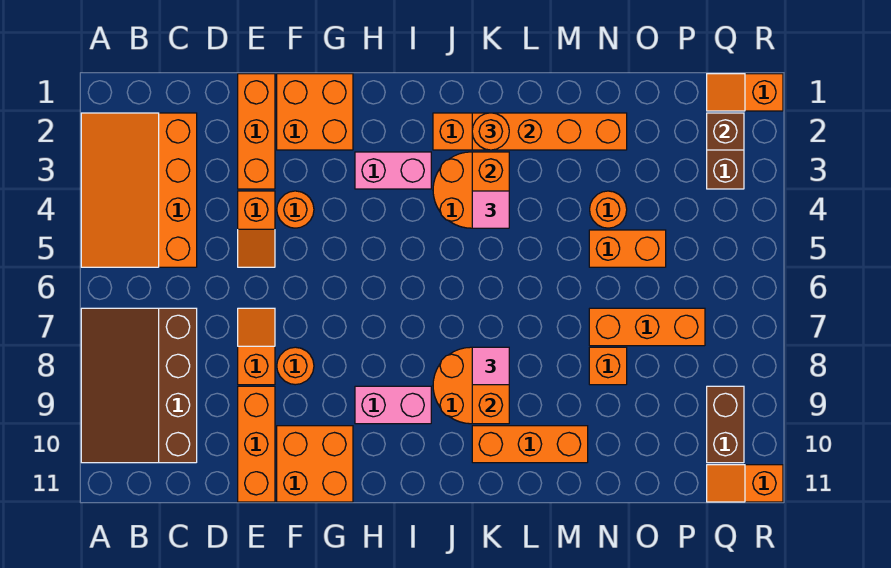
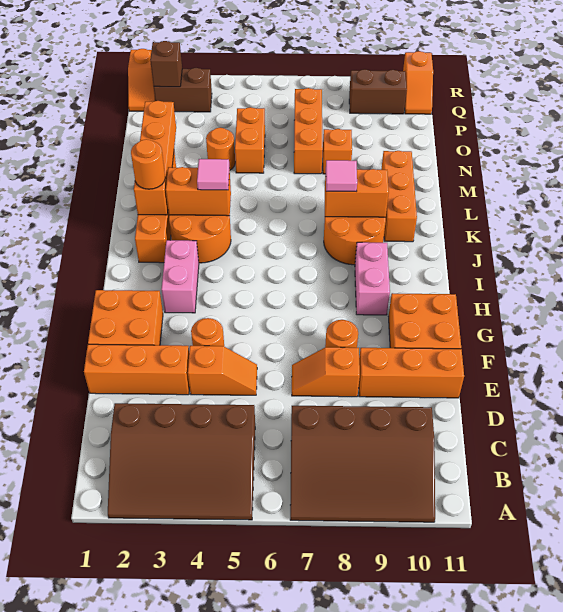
orange slope A2:C5 level 1 top C -> brown slope A2:C5 level 1 top C

